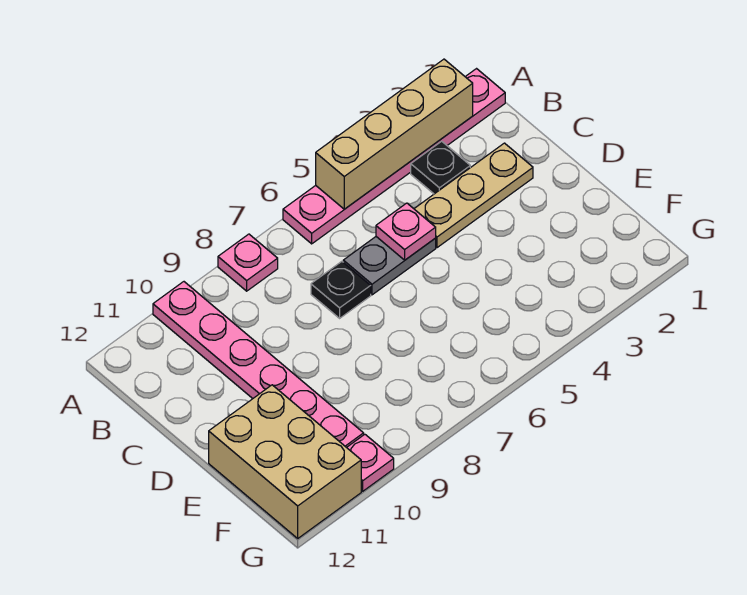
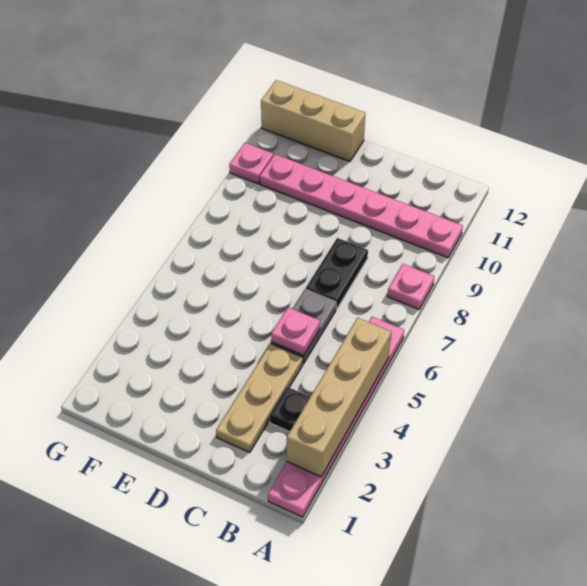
black plate C7 level 1 -> black plate C7:C8 level 1
tan brick E11:G12 level 1 -> tan brick E12:G12 level 1

